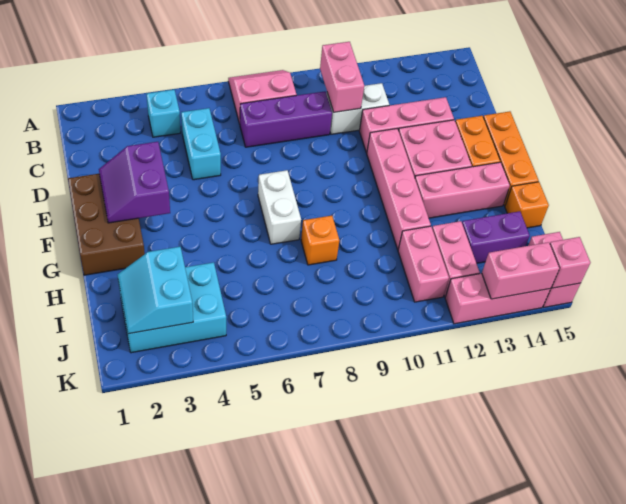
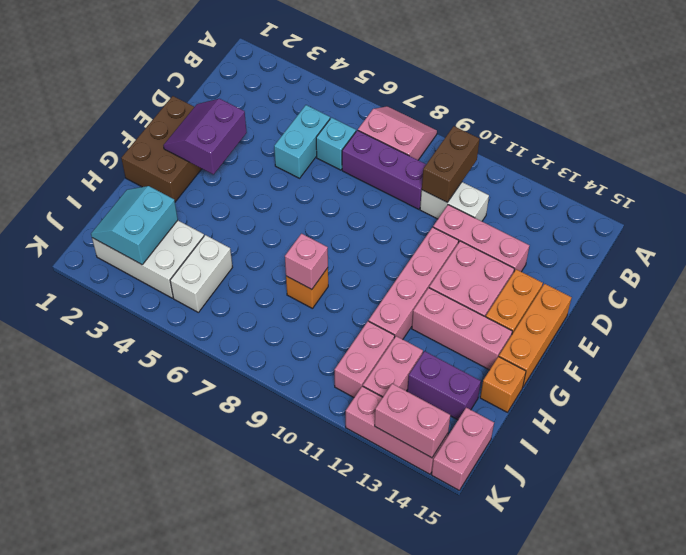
cyan brick B4 level 1 -> cyan brick C6 level 1
pink brick B10:C10 level 2 -> brown brick B10:C10 level 2
white brick F7:G7 level 1 -> white brick I5:J5 level 1
cyan brick I2:J4 level 1 -> white brick I2:J4 level 1
pink brick K15 level 2 -> pink brick H8 level 2

